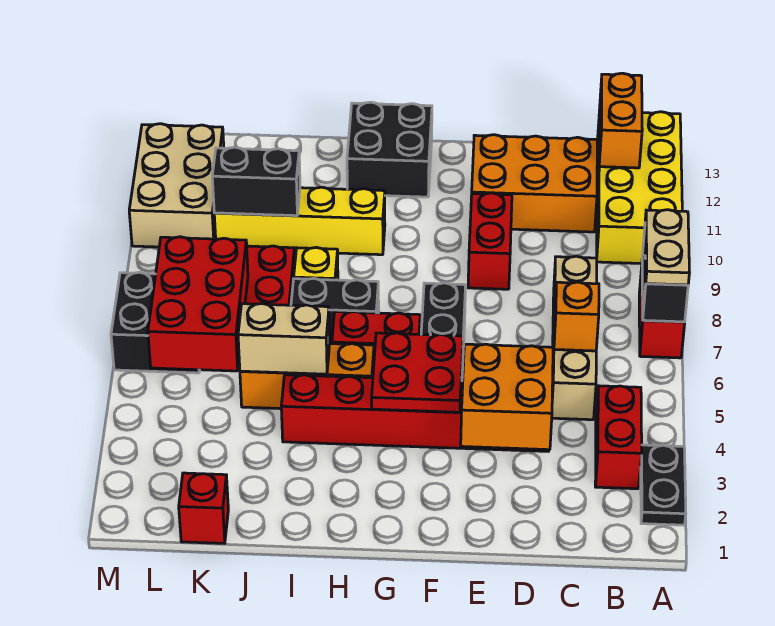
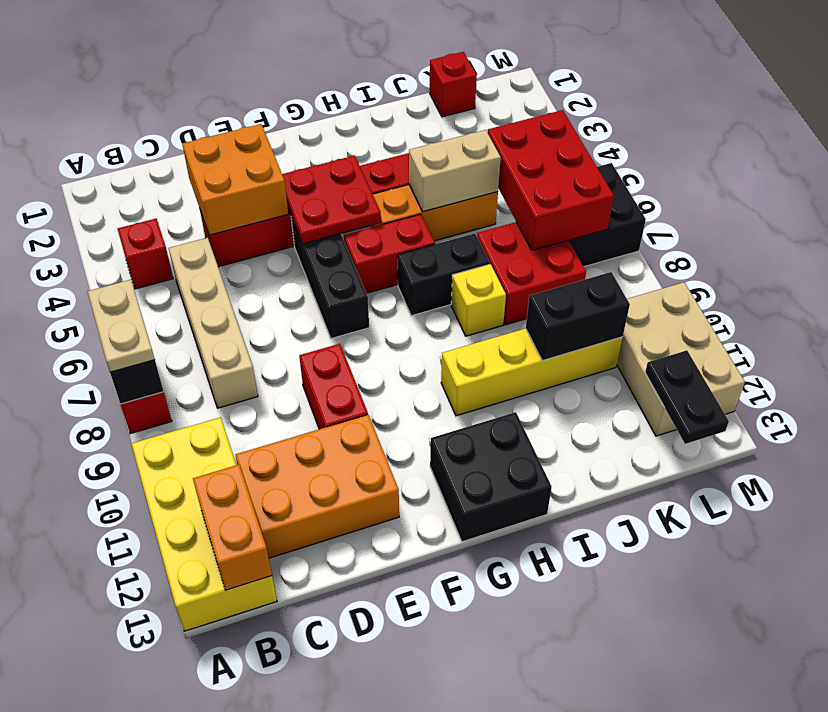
black plate A2:A3 level 1 -> black plate L12:L13 level 2
red brick B3:B4 level 1 -> red brick B4 level 1
orange brick C6 level 2 -> none

